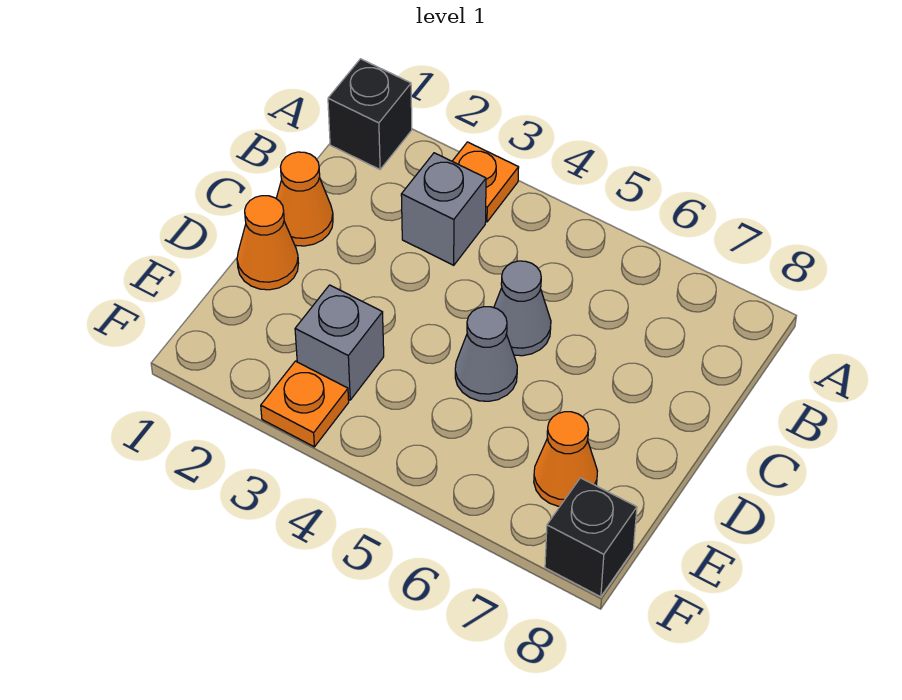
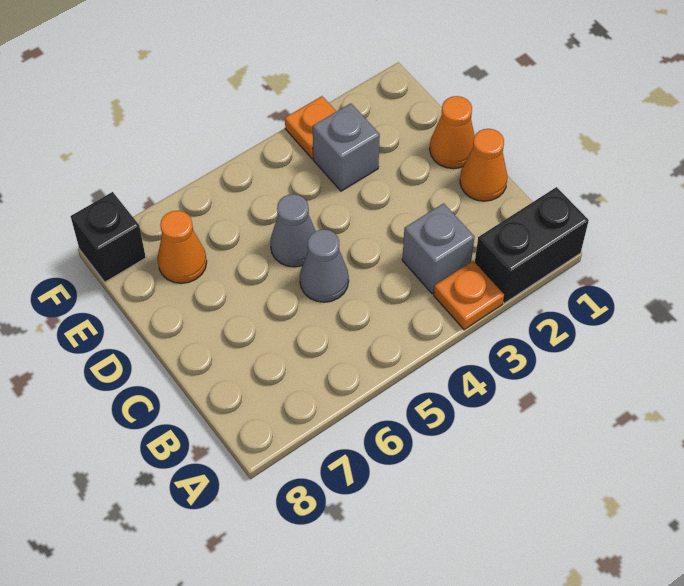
black brick A1 level 1 -> black brick A1:A2 level 1

